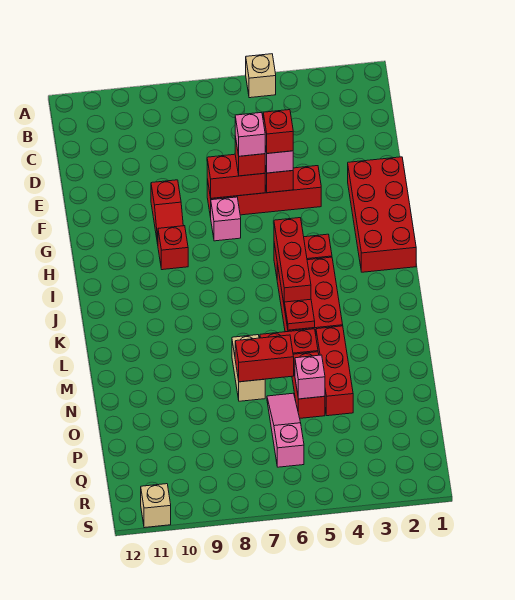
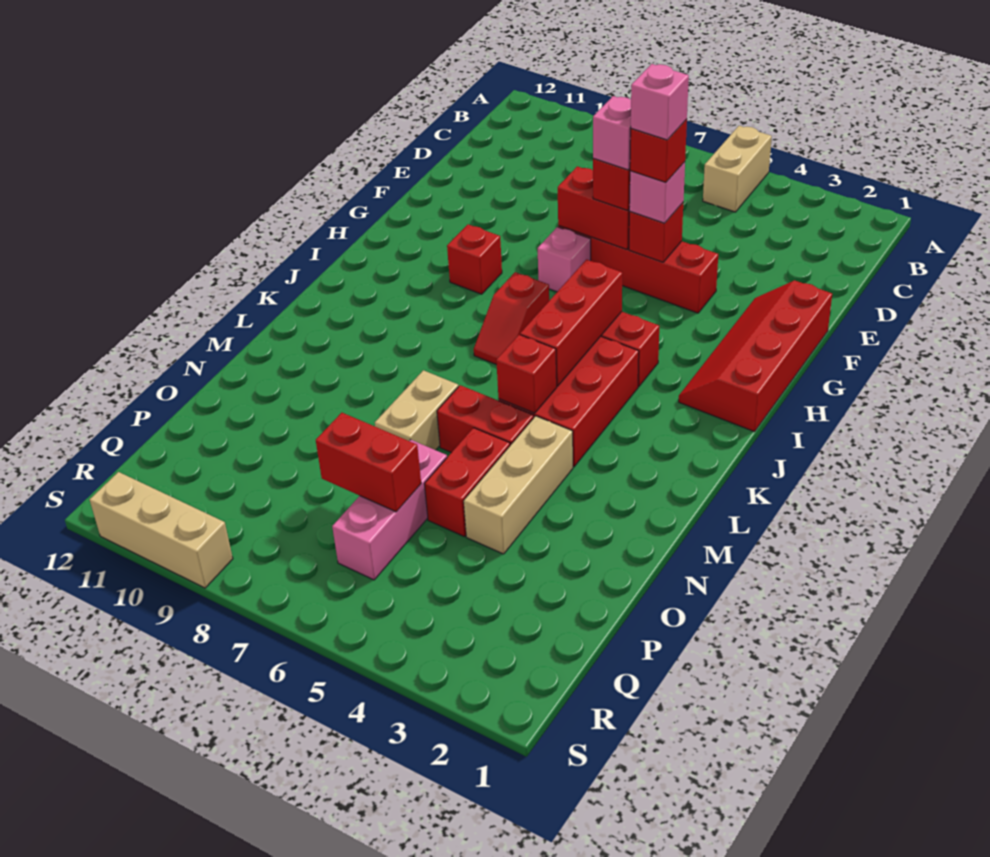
tan brick A5 level 1 -> tan brick A5:B5 level 1
red brick F1:I2 level 1 -> red slope F1:I2 level 1 top 1
red slope F9:G9 level 1 top F -> red slope I7:J7 level 1 top I
red plate L5 level 2 -> red brick L5 level 2
red brick M4:O4 level 1 -> tan brick M4:O4 level 1
red brick N6:N7 level 2 -> red brick P6:P7 level 2
pink brick O5 level 2 -> pink brick F5 level 5
pink slope O6:Q6 level 1 top Q -> pink brick O6:Q6 level 1
tan brick S11 level 1 -> tan brick S9:S11 level 1

